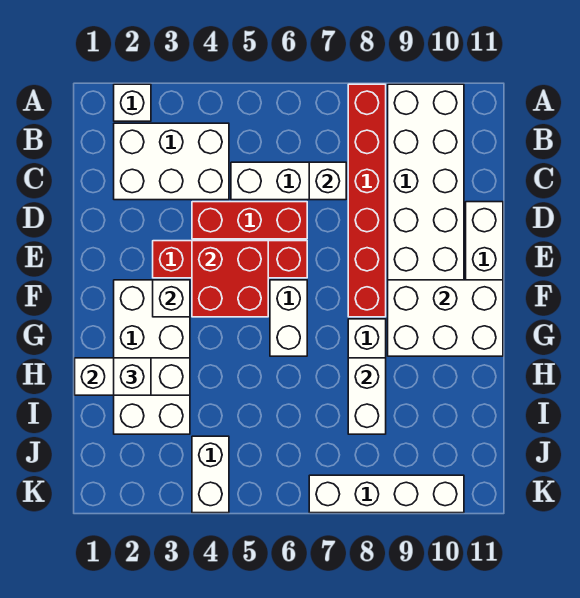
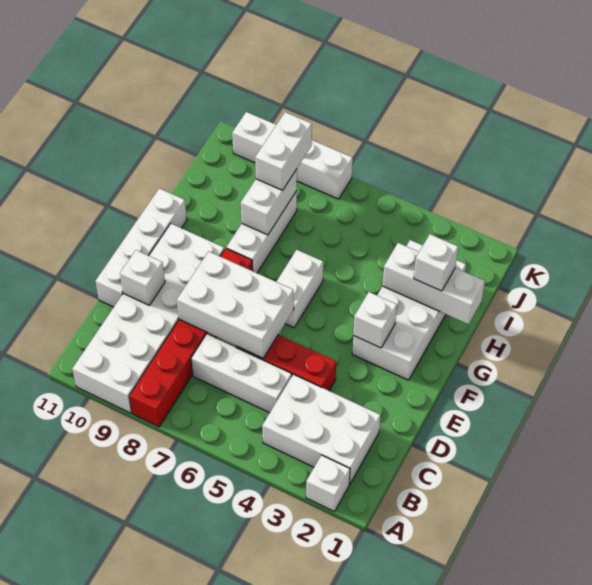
white brick C7 level 2 -> white brick D10 level 2
red brick E3:E6 level 1 -> none
red brick E4:F5 level 2 -> none
white brick F9:G11 level 2 -> white brick D6:E8 level 2
white brick J4:K4 level 1 -> white brick I8:J8 level 3

